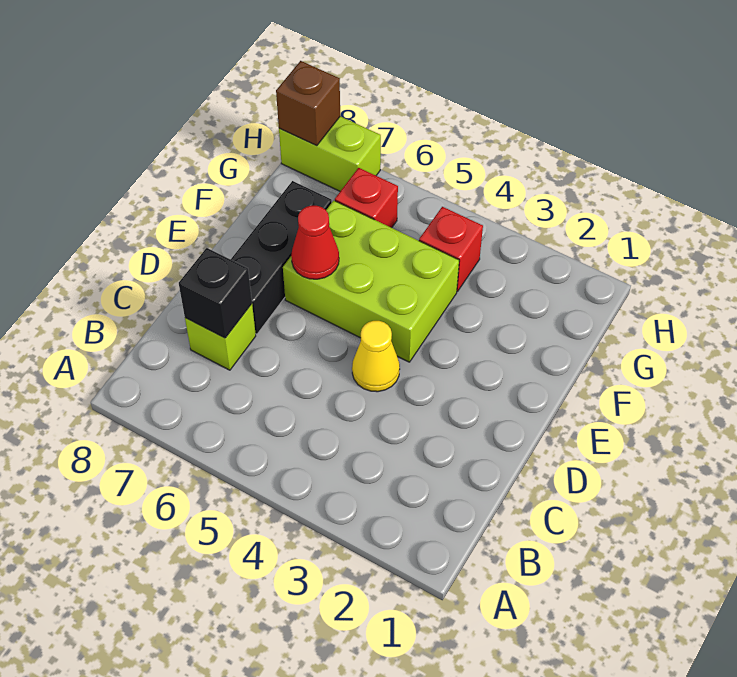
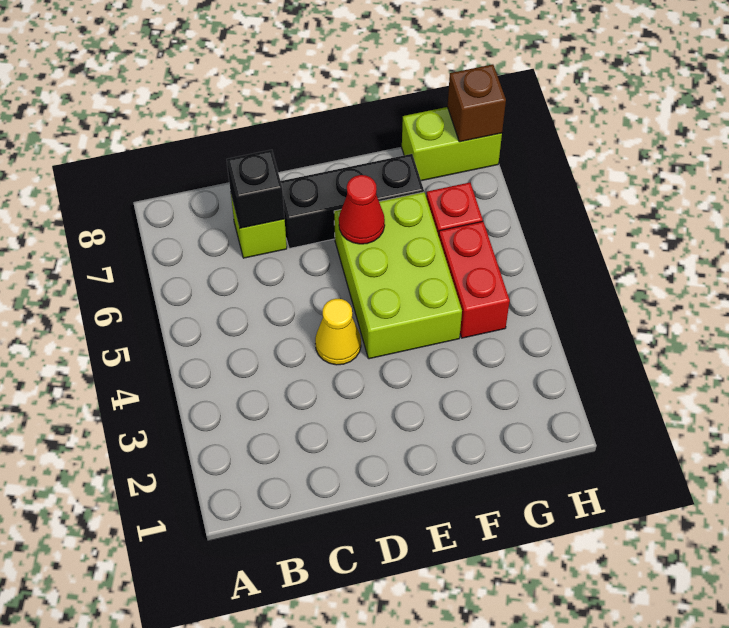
red brick G4 level 1 -> red brick G4:G5 level 1
lime brick H7:H8 level 1 -> lime brick G8:H8 level 1

